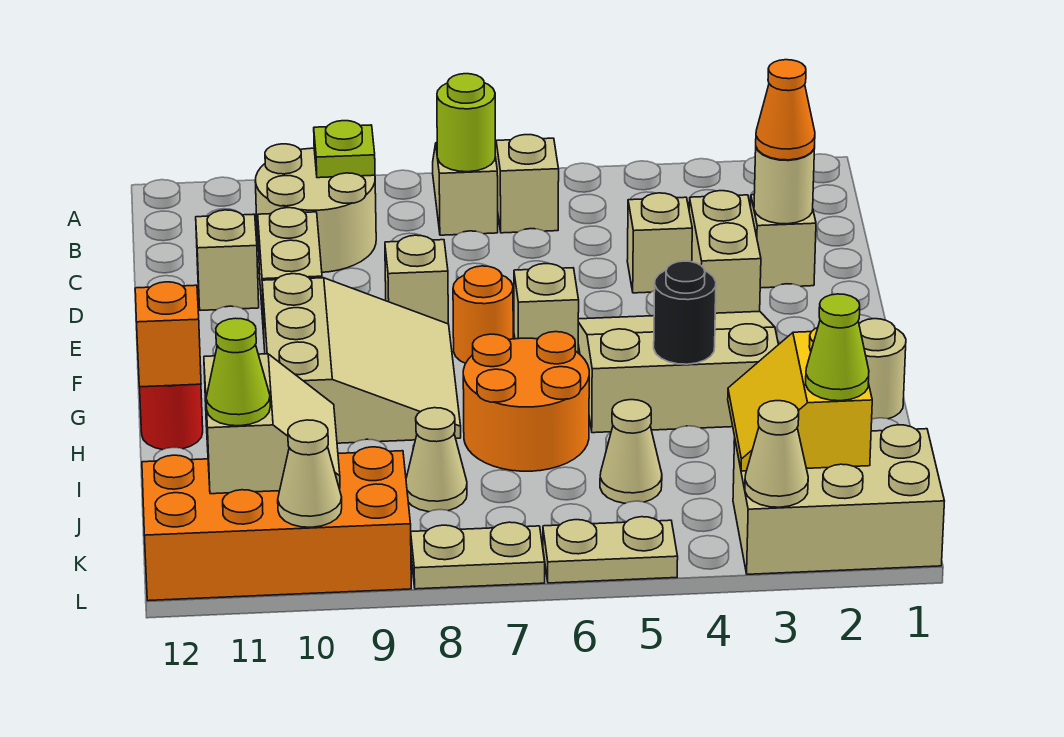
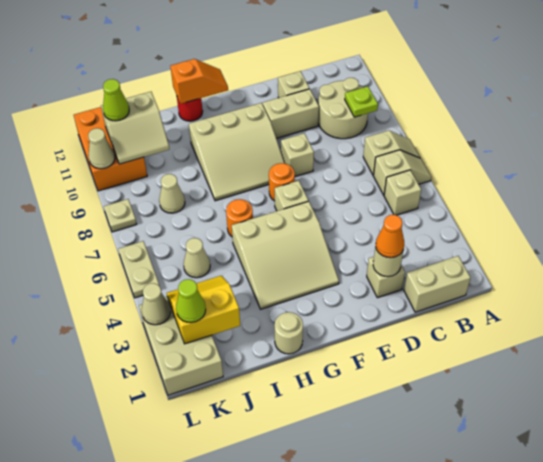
lime round brick B7 level 2 -> none
tan brick D3:E3 level 1 -> tan brick B1:C1 level 1
tan brick D4 level 1 -> tan brick B5 level 1
tan slope F3:H5 level 1 top H -> tan slope F3:H5 level 1 top 5
black round brick H4 level 2 -> none
orange round brick H6:I7 level 1 -> orange round brick H6 level 1
orange brick K9:L12 level 1 -> orange brick K10:L12 level 1
tan plate L7:L8 level 1 -> tan plate L8 level 1

